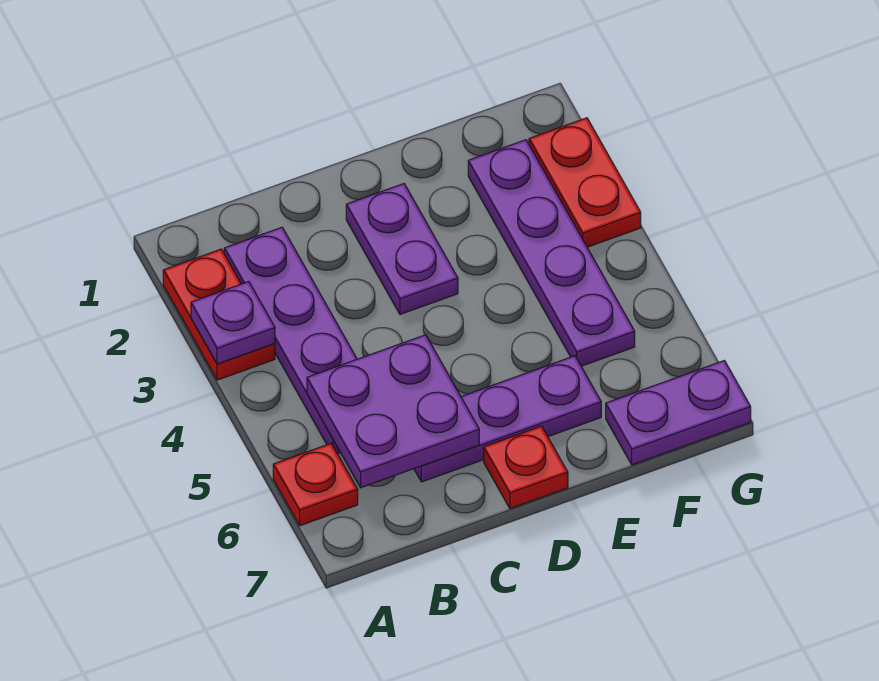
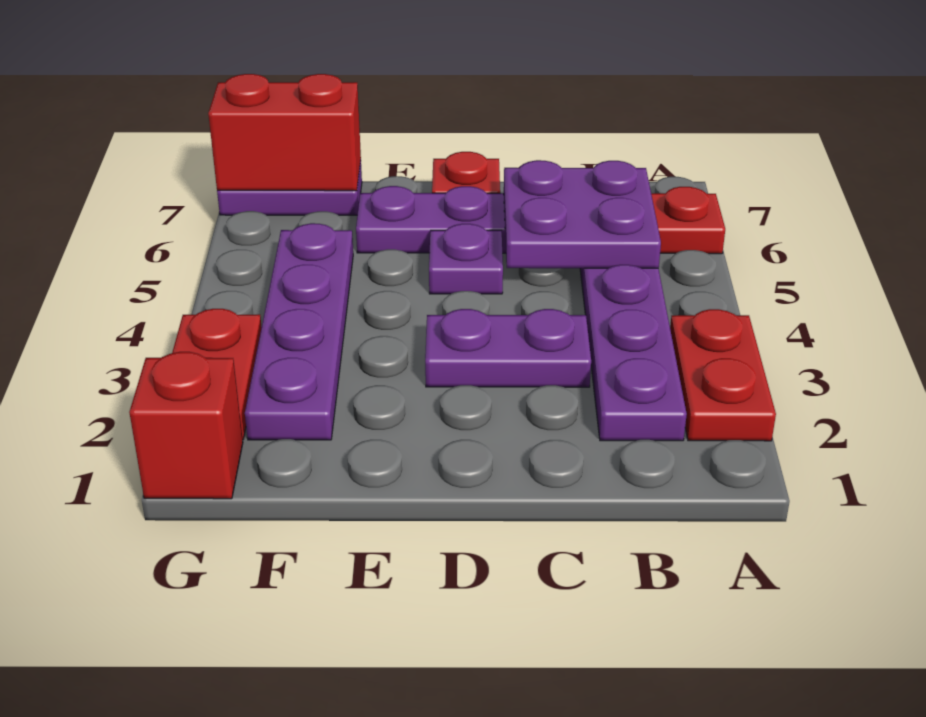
purple plate A3 level 2 -> purple plate D5 level 1
purple plate D2:D3 level 1 -> purple plate C3:D3 level 1
none -> red brick F7:G7 level 2
none -> red brick G1 level 1

